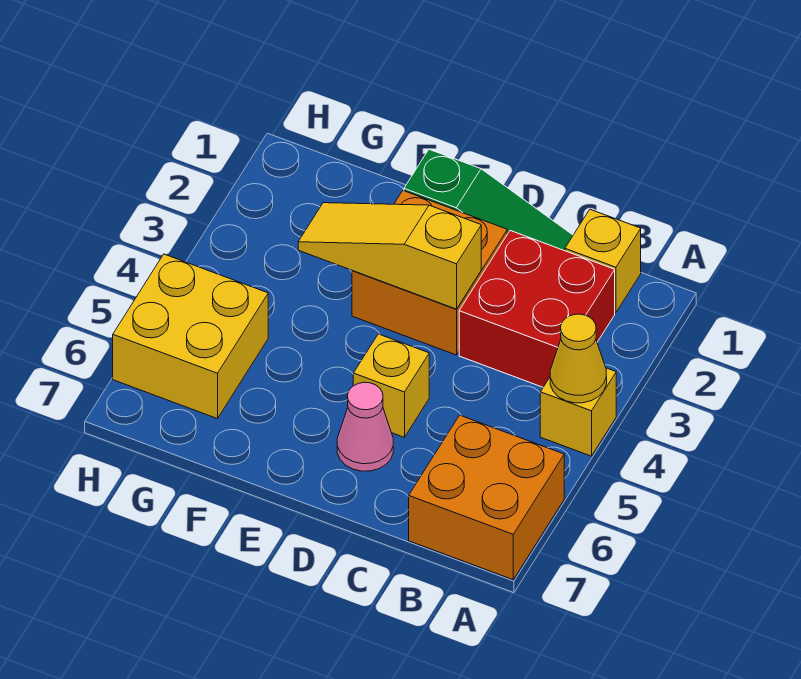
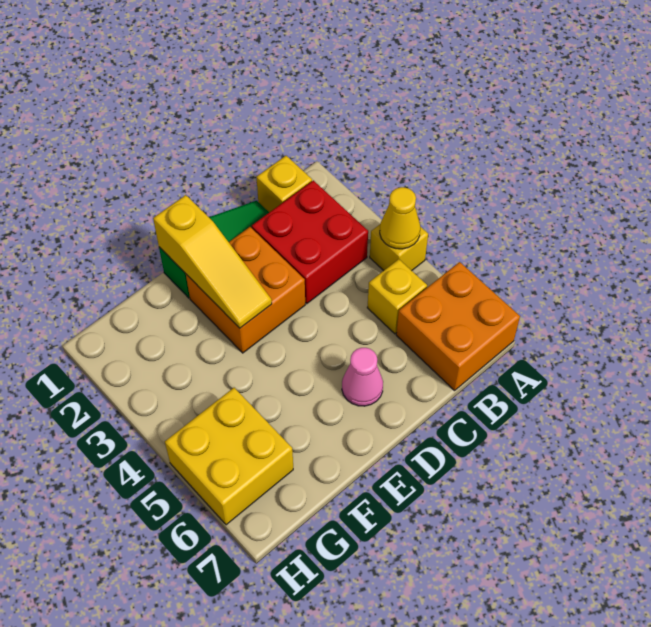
yellow slope D3:F3 level 2 top D -> yellow slope E1:E3 level 2 top 1
yellow brick D5 level 1 -> yellow brick B5 level 1

